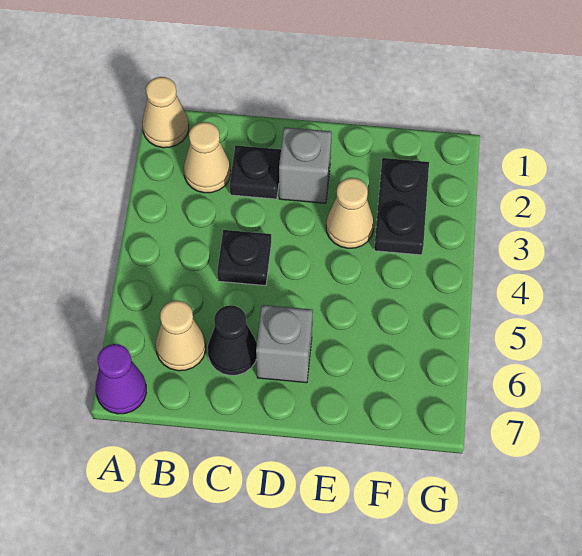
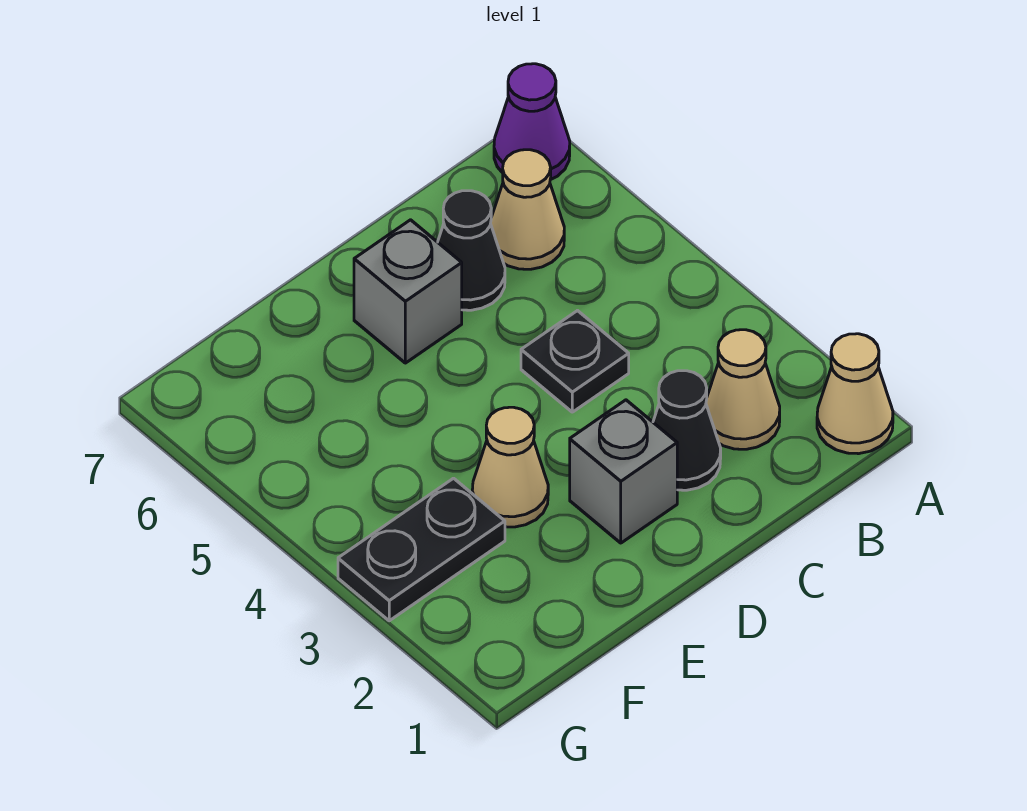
black plate C2 level 1 -> black cone C2 level 1
black plate F2:F3 level 1 -> black plate F3:G3 level 1

